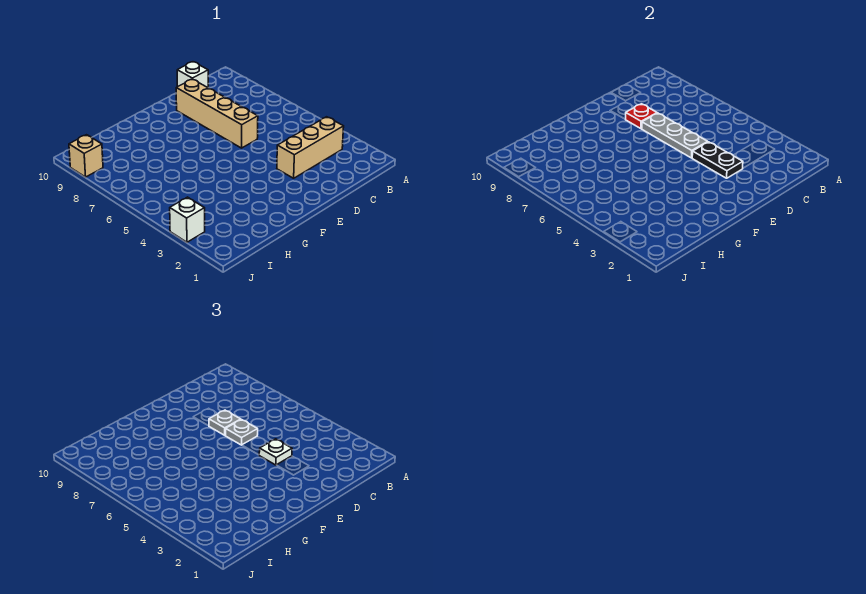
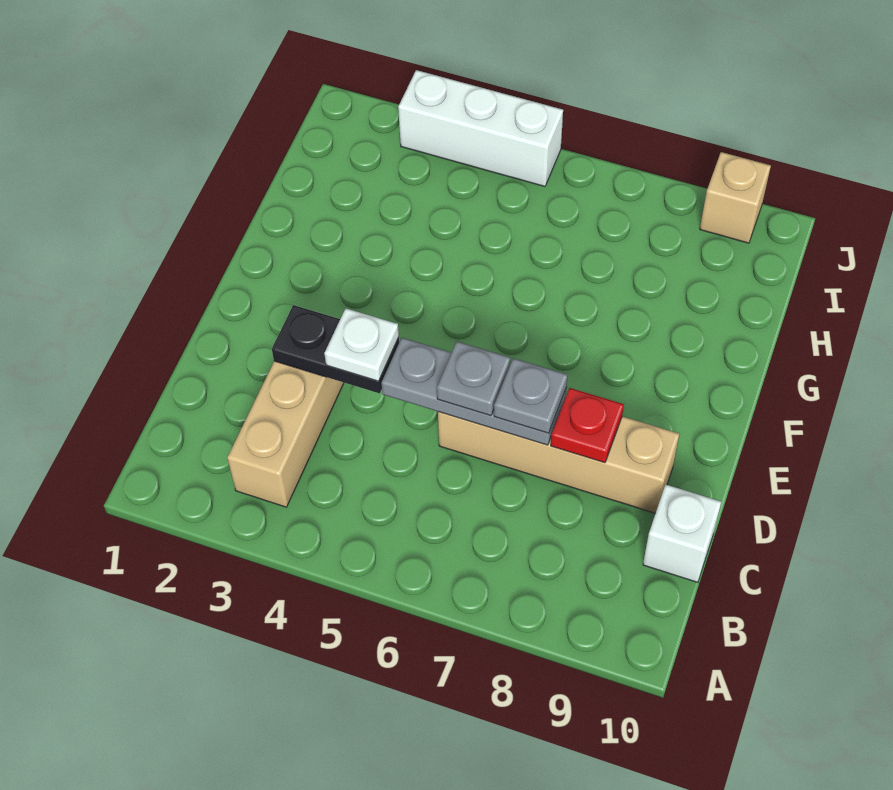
white brick J3 level 1 -> white brick J3:J5 level 1

